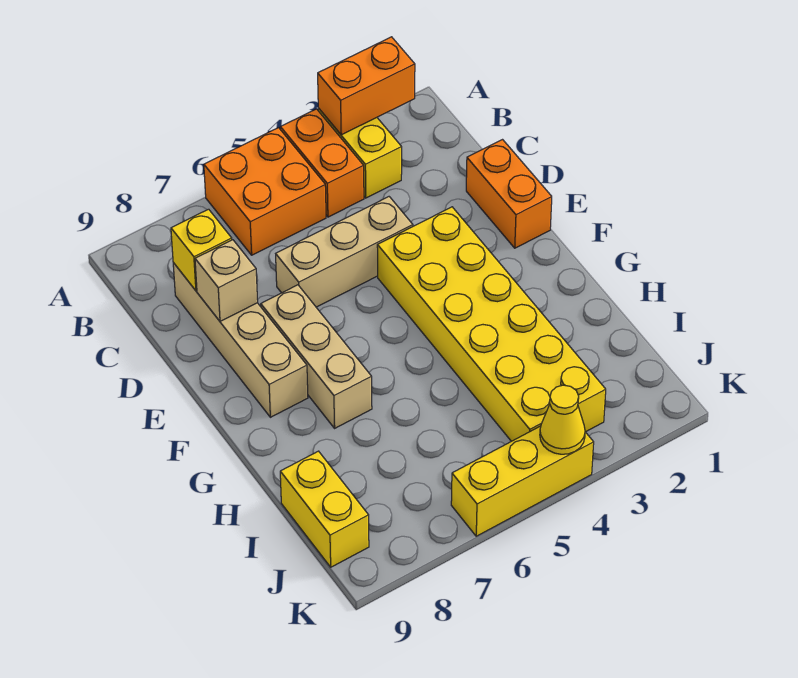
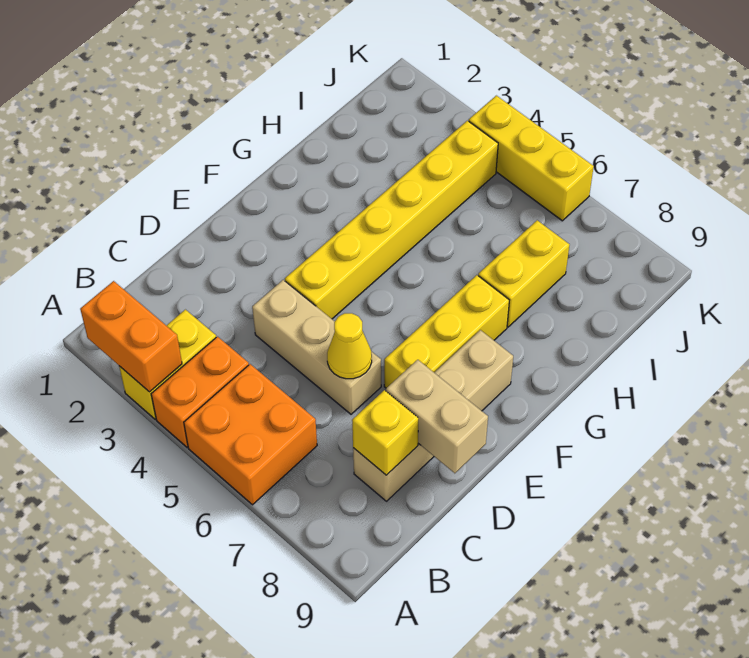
orange brick D1:E1 level 1 -> none
tan brick D8 level 2 -> tan brick D8:D9 level 2
yellow brick E3:J4 level 1 -> yellow brick E4:J4 level 1
tan brick E7:G7 level 1 -> yellow brick E7:G7 level 1
yellow brick I9:J9 level 1 -> yellow brick H7:I7 level 1
yellow cone K4 level 2 -> yellow cone D6 level 2

